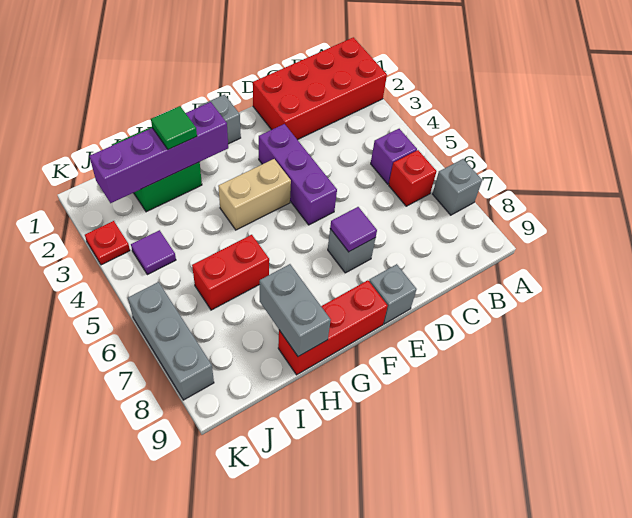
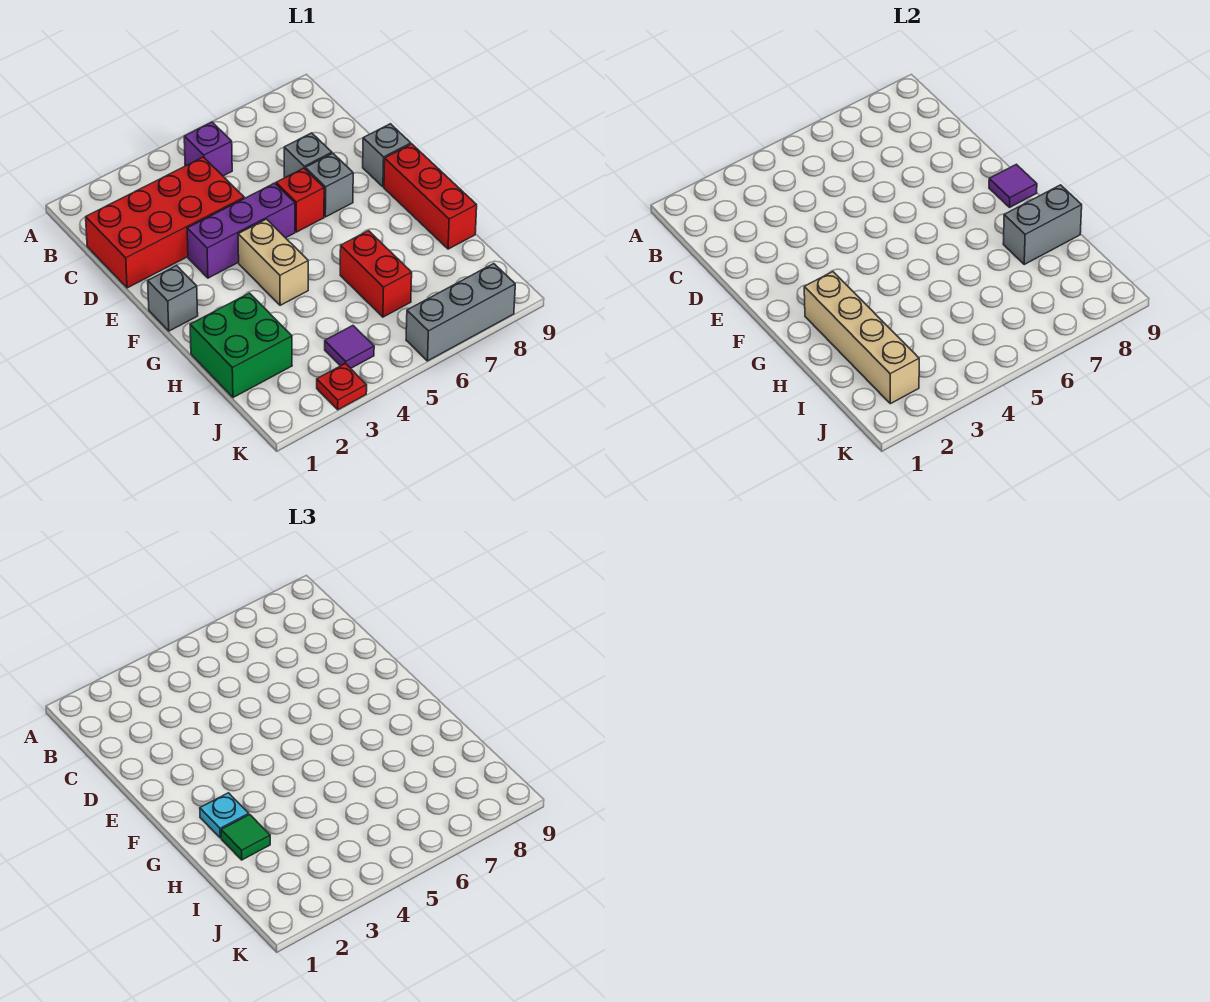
red brick A1:D2 level 1 -> red brick C1:D4 level 1
grey brick A7 level 1 -> grey brick D7 level 1
red brick B6 level 1 -> red brick E6 level 1
purple tile E7 level 2 -> purple tile F9 level 2
purple brick G2:J2 level 2 -> tan brick G2:J2 level 2
none -> cyan plate G2 level 3

